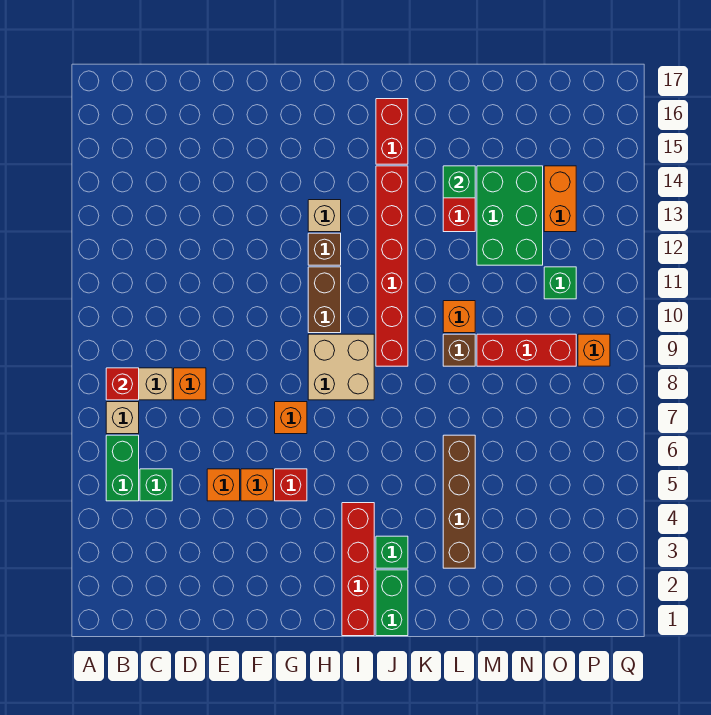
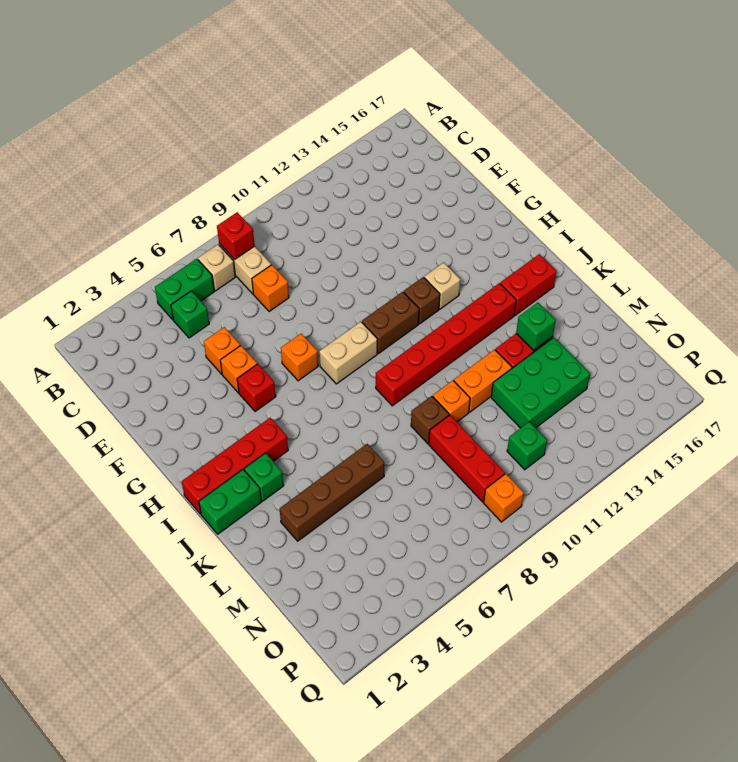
tan brick H8:I9 level 1 -> tan brick H8:H9 level 1
orange brick O13:O14 level 1 -> orange brick L11:L12 level 1

